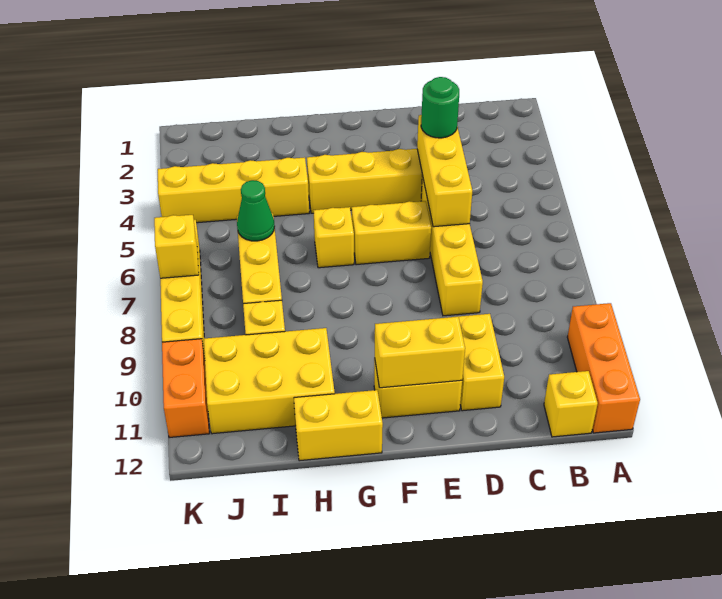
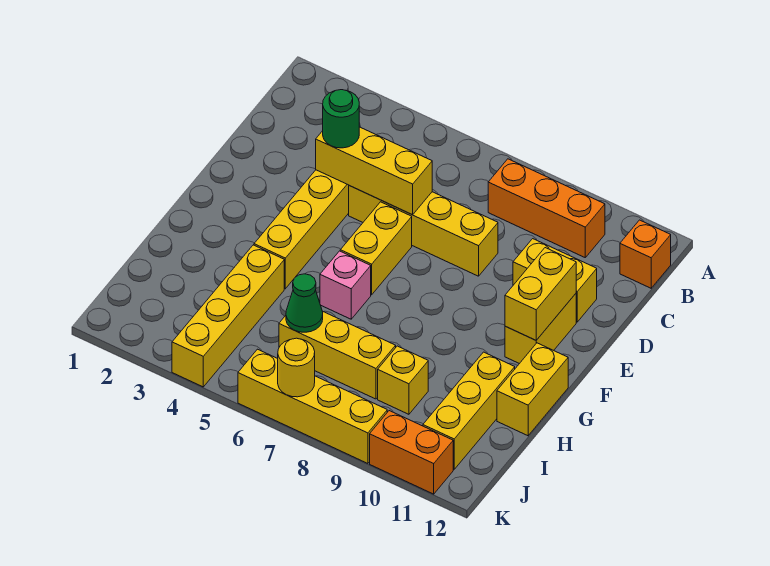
orange brick A10:A12 level 1 -> orange brick B8:B10 level 1
yellow brick B12 level 1 -> orange brick B12 level 1
yellow brick G6 level 1 -> pink brick G6 level 1
yellow brick H10:J11 level 1 -> yellow brick H11:J11 level 1
yellow brick K7 level 2 -> yellow round brick K7 level 2

